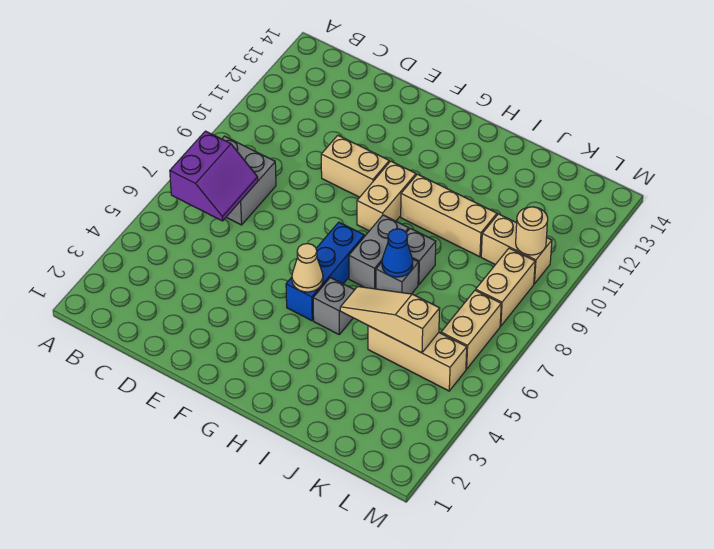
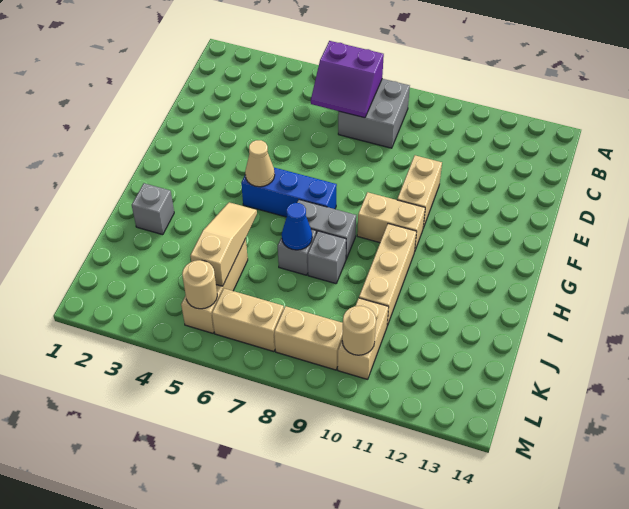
grey brick H5 level 1 -> grey brick I2 level 1
none -> tan round brick L5 level 2

